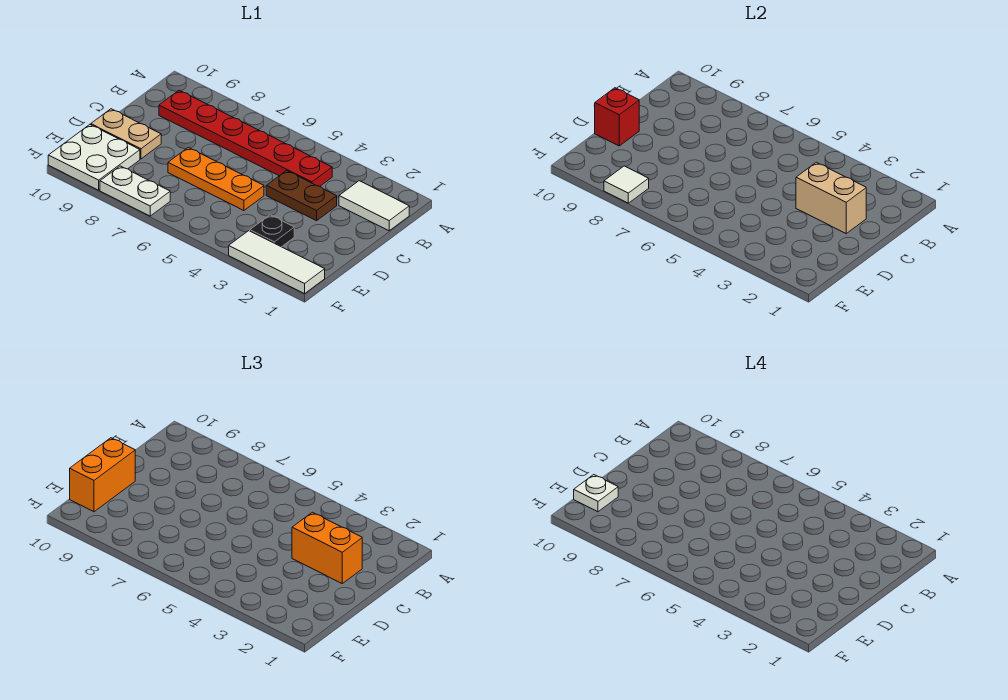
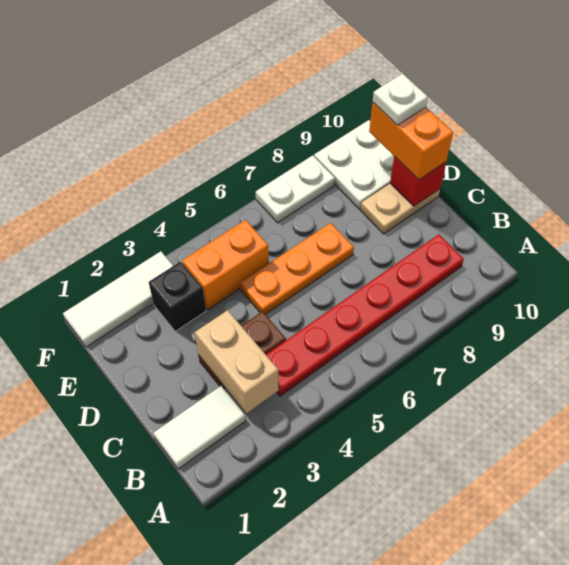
tan brick C2:C3 level 2 -> tan brick B3:C3 level 2
orange brick C2:C3 level 3 -> orange brick E4:E5 level 1
black plate E3 level 1 -> black brick E3 level 1
white tile F8 level 2 -> none

